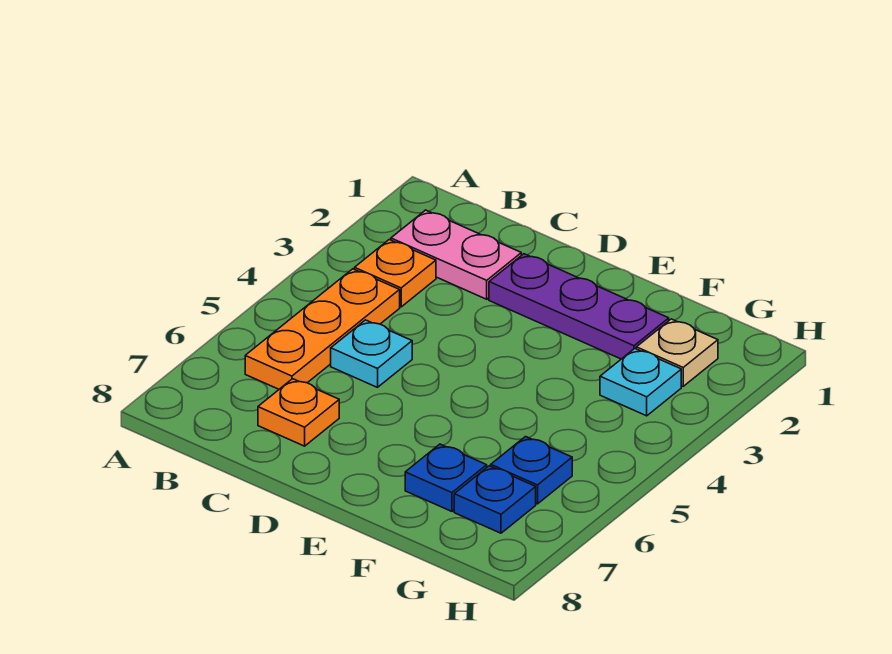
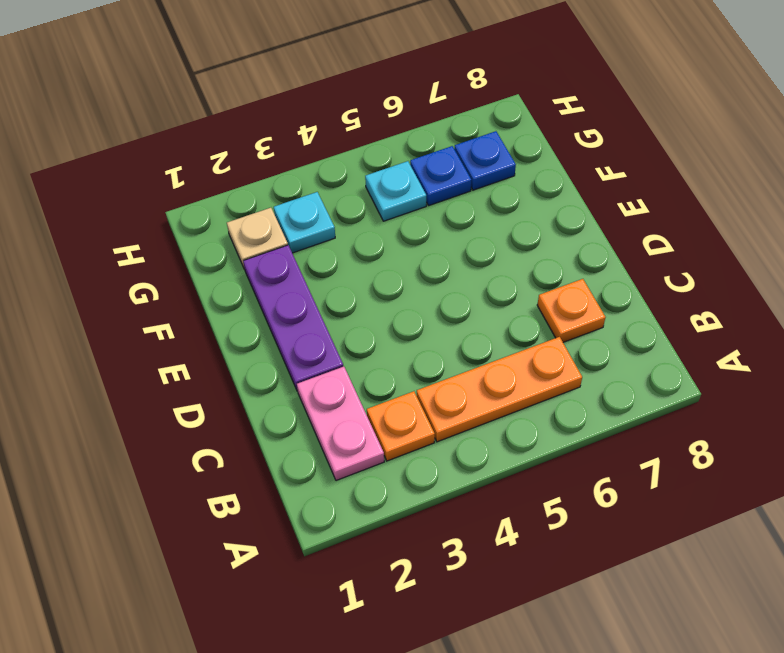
cyan plate C5 level 1 -> cyan plate G5 level 1
blue plate F7 level 1 -> none

